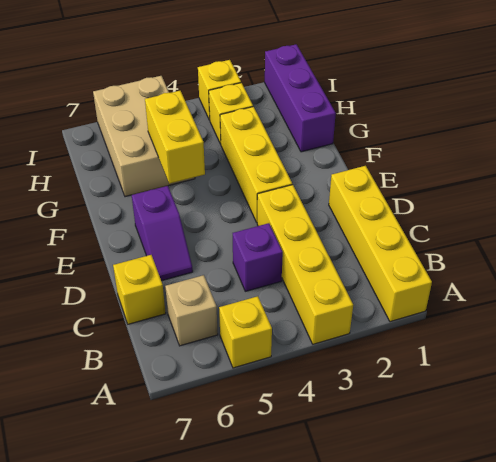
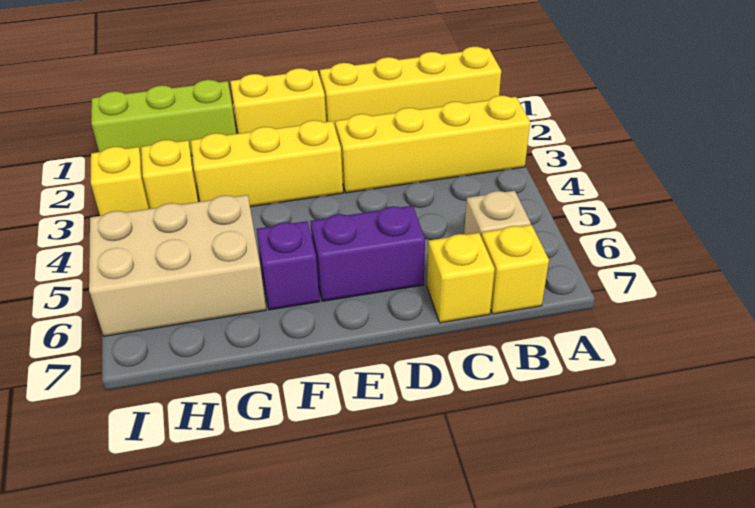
yellow brick A5 level 1 -> yellow brick B7 level 1
purple brick C4 level 1 -> purple brick F6 level 1
purple slope D6:E6 level 1 top E -> purple brick D6:E6 level 1
yellow brick F5:G5 level 2 -> yellow brick E1:F1 level 1
purple brick G1:I1 level 1 -> lime brick G1:I1 level 1

